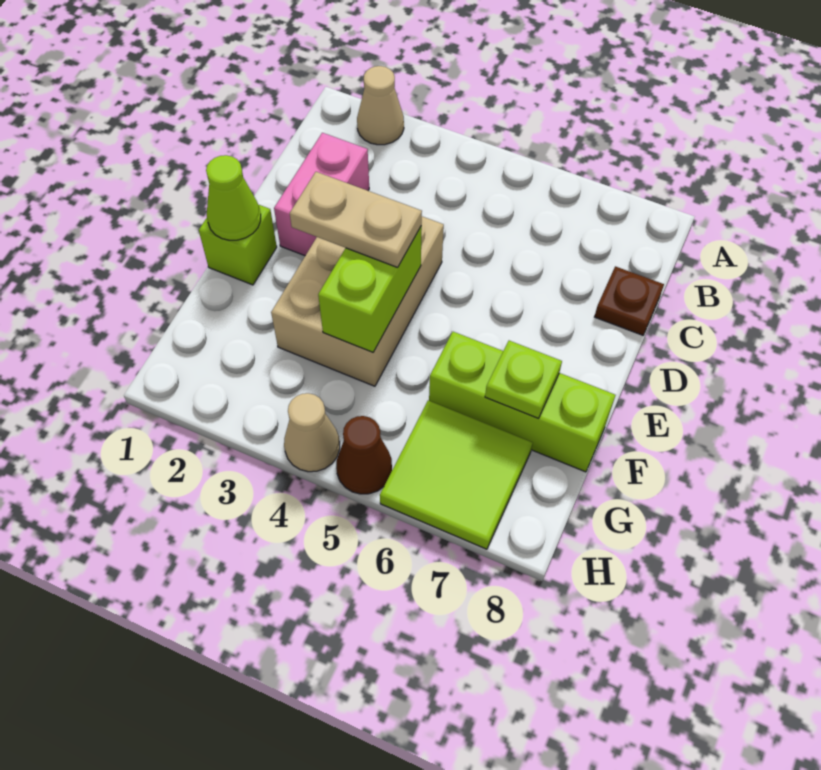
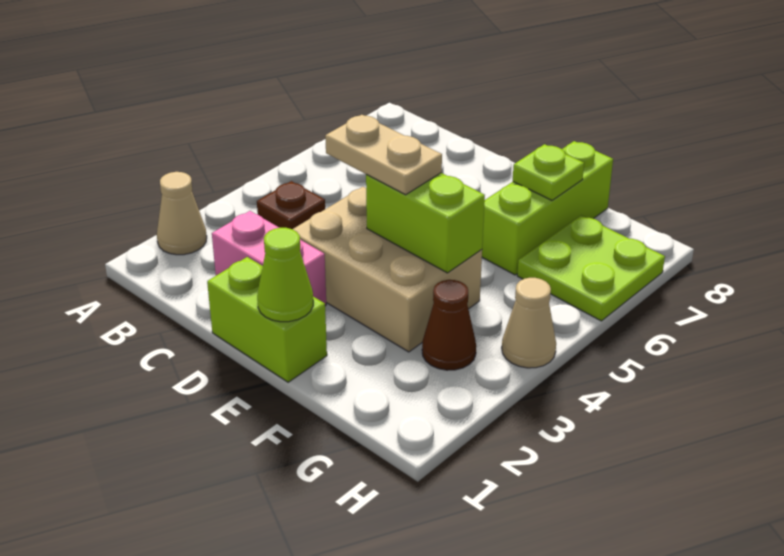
brown plate C8 level 1 -> brown plate B4 level 1
lime brick E1 level 1 -> lime brick D1:E1 level 1
tan plate E3:E4 level 3 -> tan plate D4:E4 level 3
lime tile G6:H7 level 1 -> lime plate G6:H7 level 1
brown cone H5 level 1 -> brown cone G3 level 1

